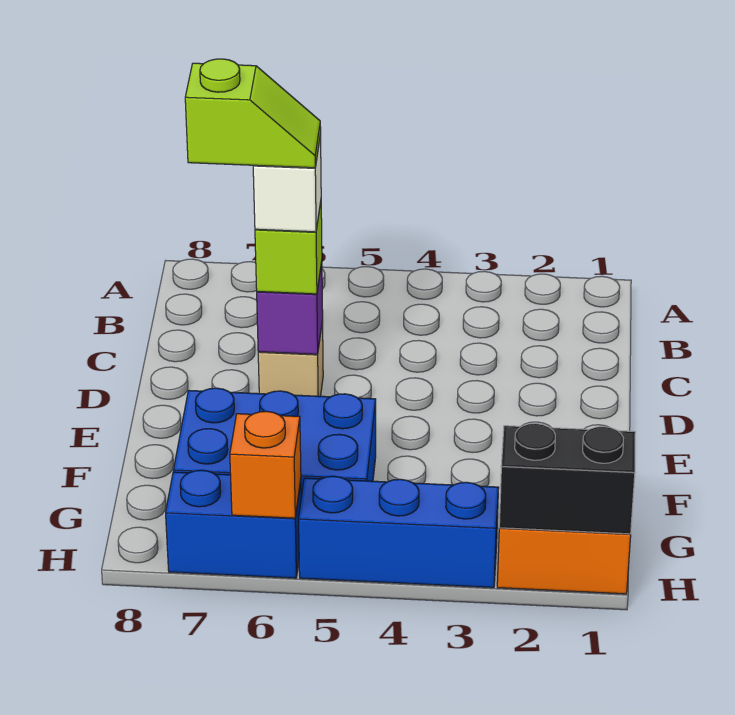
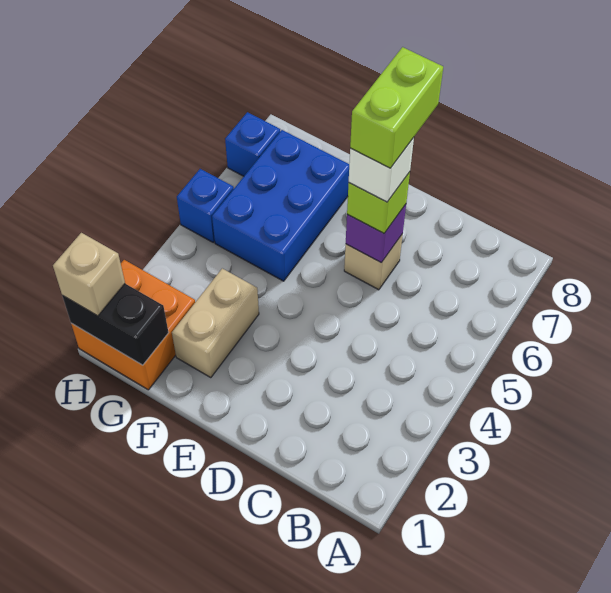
lime slope D6:D7 level 5 top 7 -> lime brick D6:D7 level 5
none -> tan brick F2:F3 level 1
black brick H1:H2 level 2 -> black brick G1:H1 level 2
none -> tan brick H1 level 3
blue brick H3:H5 level 1 -> blue brick H5 level 1
blue brick H6:H7 level 1 -> blue brick H7 level 1
orange brick H6 level 2 -> none

